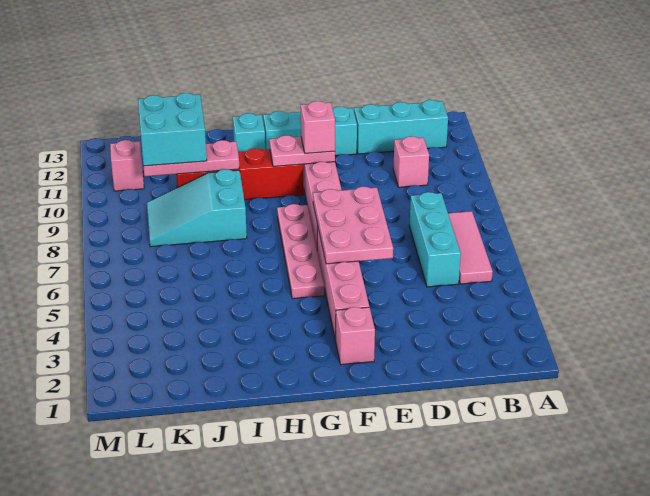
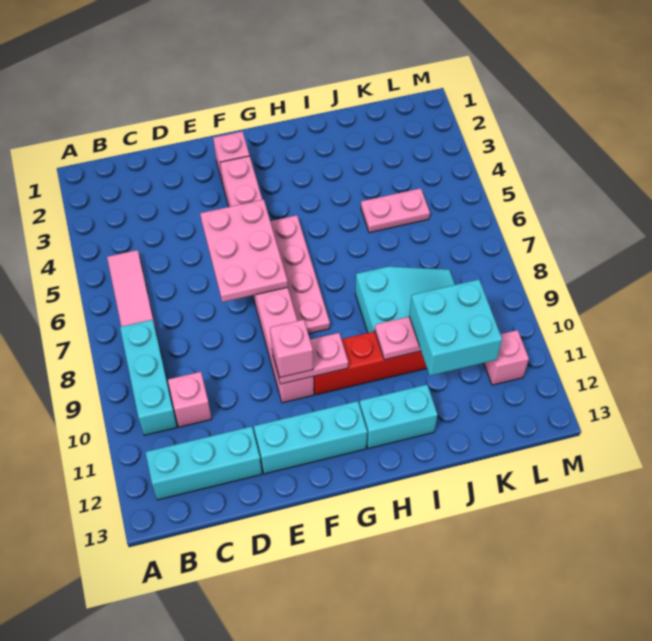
cyan brick C5:C7 level 1 -> cyan brick B8:B10 level 1
cyan brick H12 level 1 -> cyan brick H12:I12 level 1
none -> pink plate J5:K5 level 1

